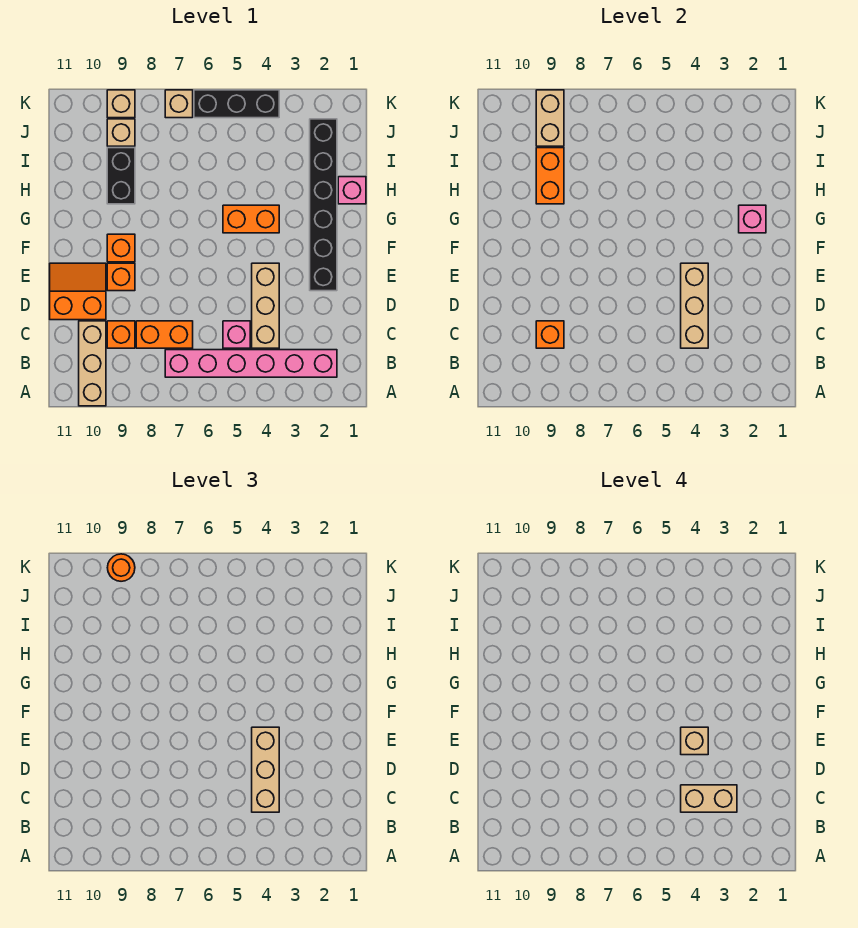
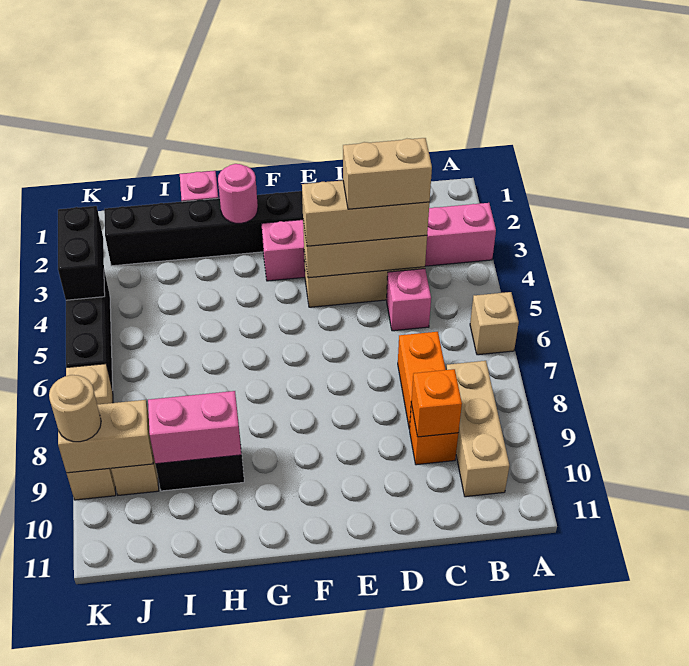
tan brick A10:C10 level 1 -> tan brick B8:B10 level 1
pink brick B2:B7 level 1 -> pink brick A3:F3 level 1
tan brick C3:C4 level 4 -> tan brick C4:D4 level 4
orange slope D10:E11 level 1 top D -> none
tan brick E4 level 4 -> tan brick A6 level 1
orange brick E9 level 1 -> none
orange brick F9 level 1 -> none
pink brick G2 level 2 -> pink round brick G2 level 2
orange brick G4:G5 level 1 -> none
orange brick H9:I9 level 2 -> pink brick H9:I9 level 2
none -> black brick K3:K4 level 2
orange round brick K9 level 3 -> tan round brick K9 level 3

